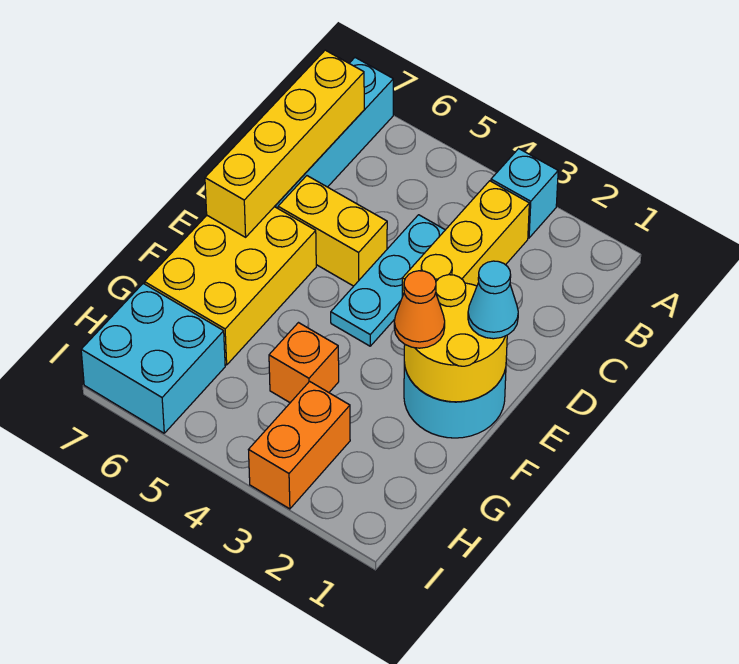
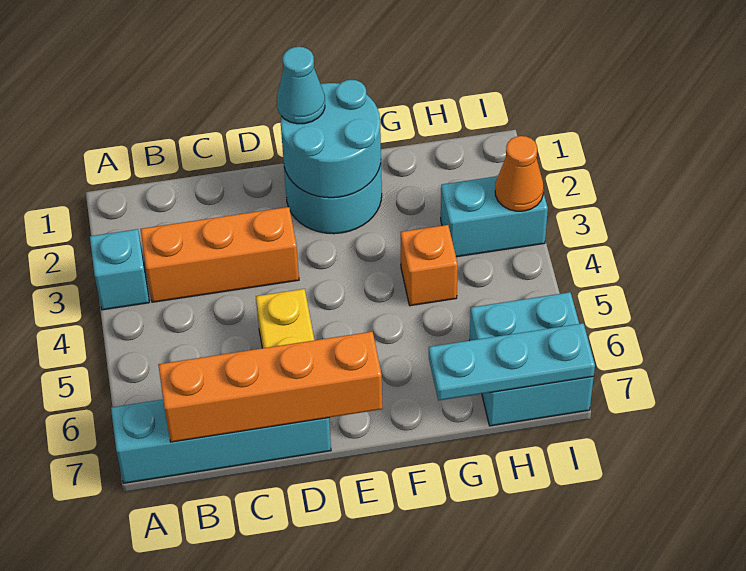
yellow brick B3:D3 level 1 -> orange brick B3:D3 level 1
yellow brick B7:E7 level 2 -> orange brick B7:E7 level 2
cyan plate C4:E4 level 1 -> cyan plate G7:I7 level 2
yellow round brick E1:F2 level 2 -> cyan round brick E1:F2 level 2
yellow brick E6:G7 level 1 -> none
orange cone F2 level 3 -> orange cone I3 level 2
orange brick H3:I3 level 1 -> cyan brick H3:I3 level 1

